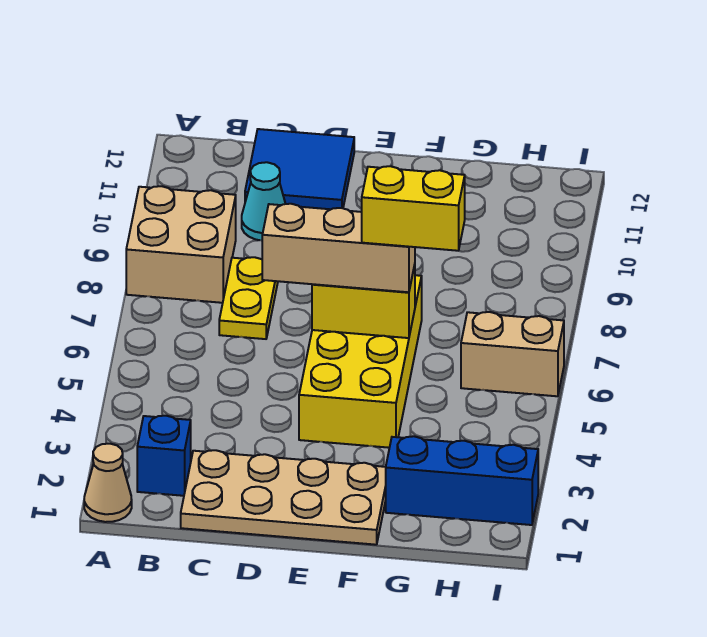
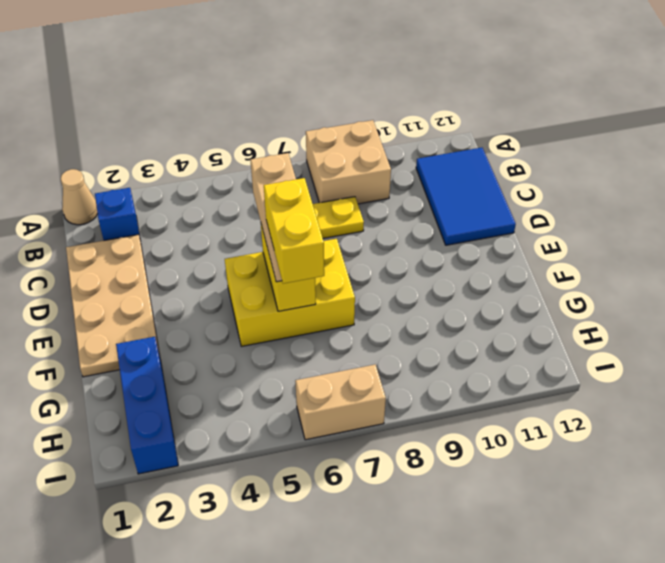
cyan cone C10 level 1 -> none
blue tile C11:D12 level 1 -> blue tile B11:D12 level 1
yellow brick E4:F7 level 1 -> yellow brick E5:F7 level 1
tan brick H6:I6 level 1 -> tan brick I6:I7 level 1

